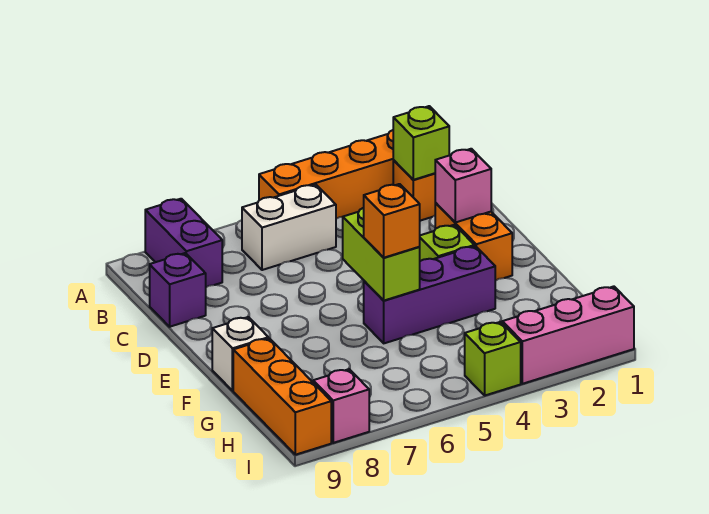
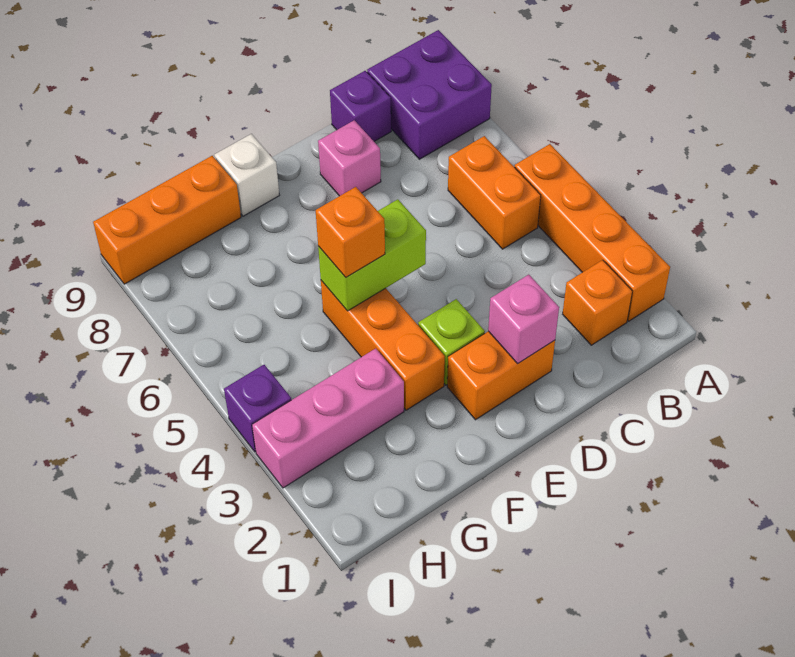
purple brick A8:B8 level 1 -> purple brick A8:B9 level 1
lime brick B2 level 2 -> none
white brick B5:B6 level 1 -> orange brick B5:B6 level 1
purple brick F3:F5 level 1 -> orange brick F3:F5 level 1
pink brick I1:I3 level 1 -> pink brick G3:I3 level 1
lime brick I4 level 1 -> purple brick I4 level 1
pink brick I8 level 1 -> pink brick D8 level 1

